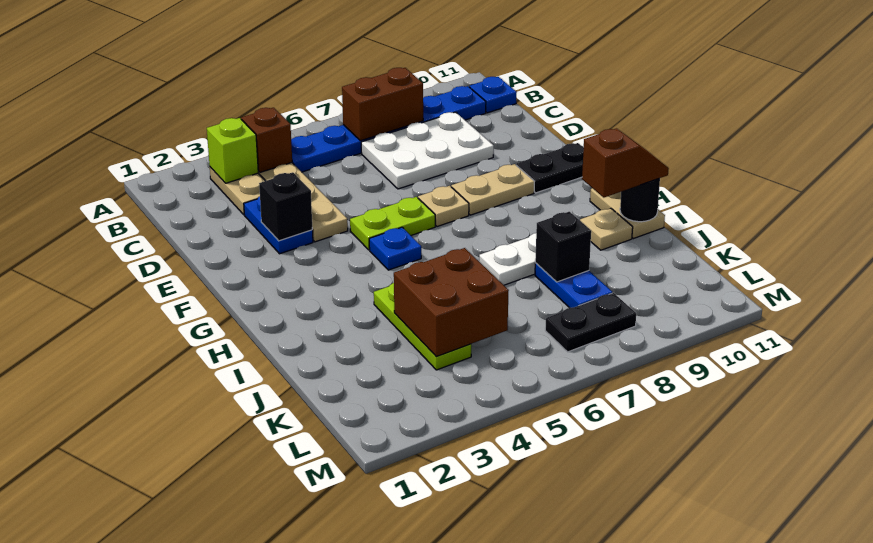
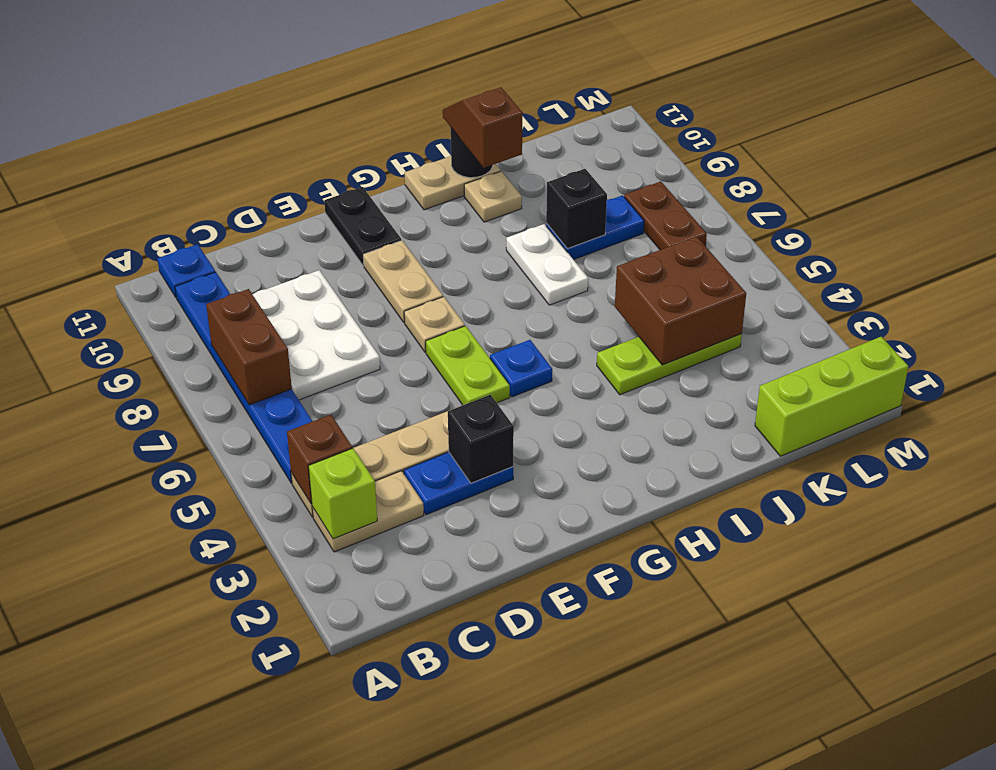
none -> lime brick K1:M1 level 1
black plate L7:L8 level 1 -> brown plate L7:L8 level 1

